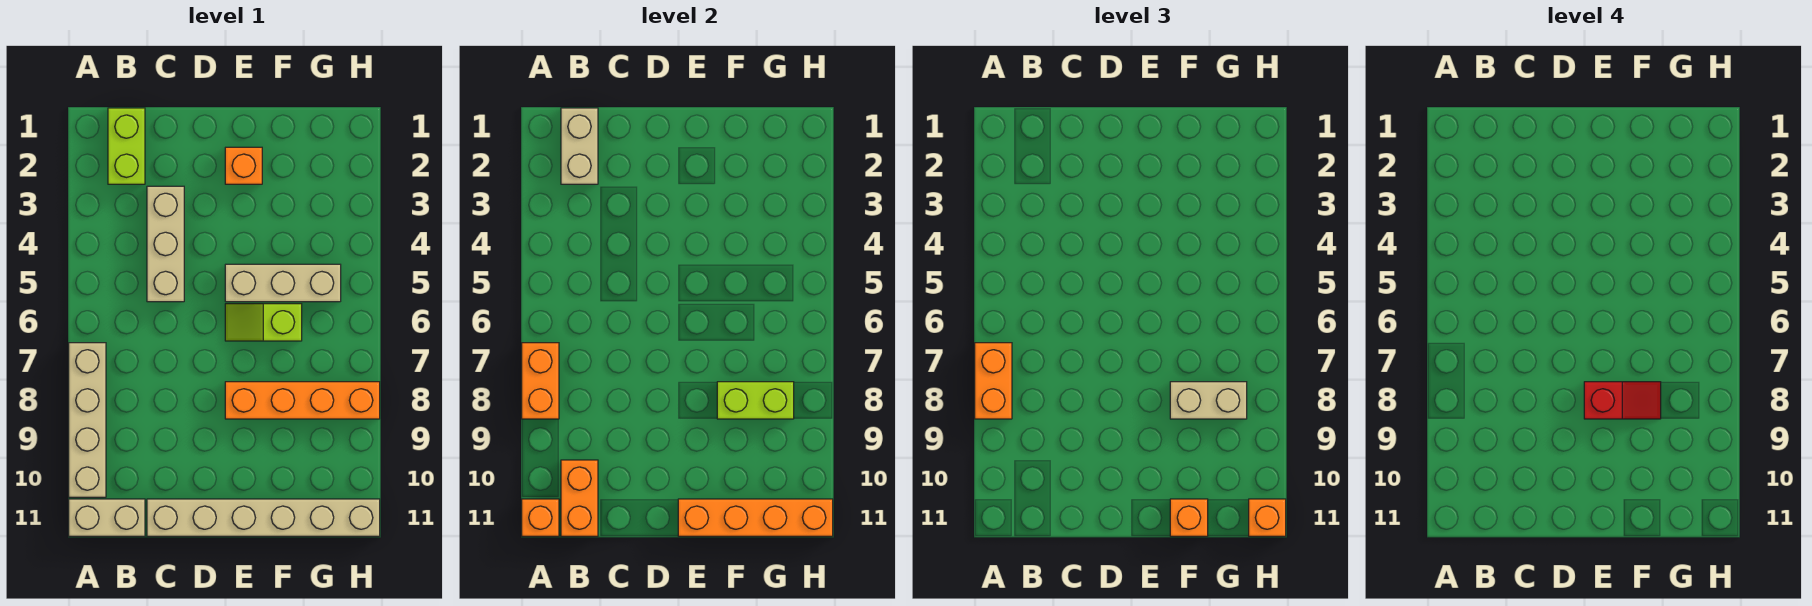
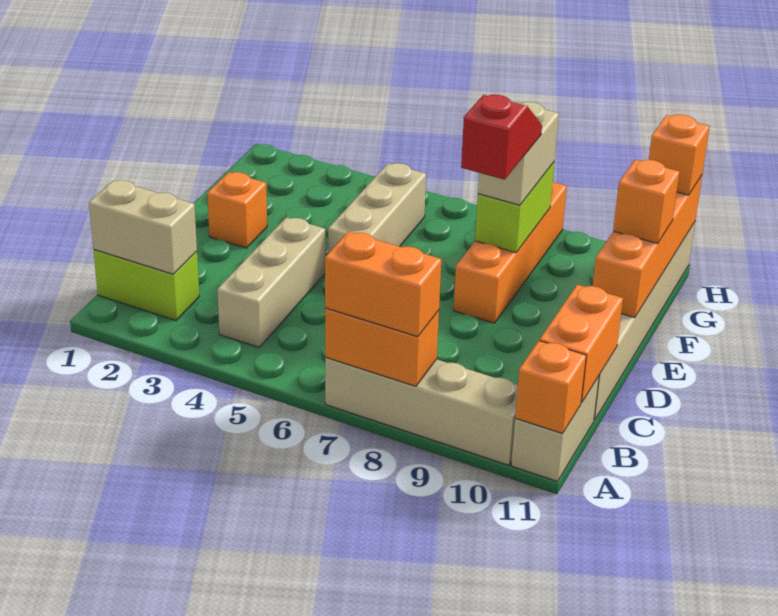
orange brick B10:B11 level 2 -> orange brick B11:C11 level 2
tan brick C3:C5 level 1 -> tan brick B4:D4 level 1
lime slope E6:F6 level 1 top F -> none

